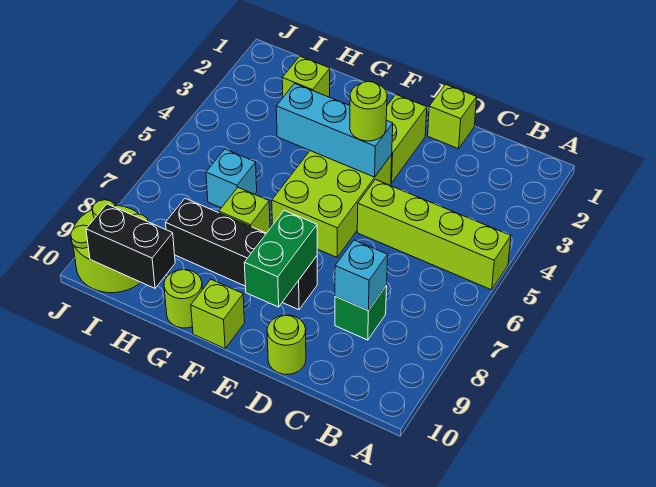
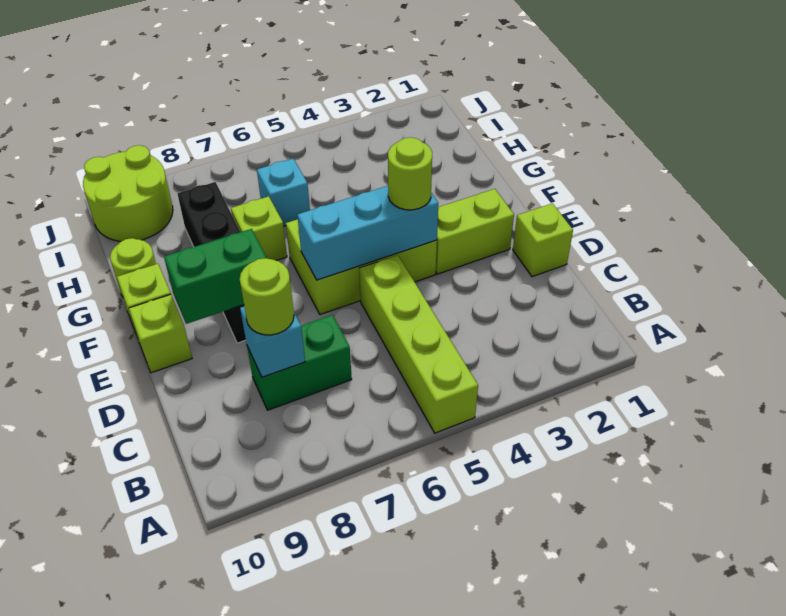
green brick C8 level 1 -> green brick C7:C8 level 1
lime round brick D10 level 1 -> lime round brick C8 level 3
cyan brick E4:G4 level 2 -> cyan brick E4:E6 level 2
lime brick H2 level 1 -> lime brick E10 level 1
black brick H10:I10 level 2 -> none

